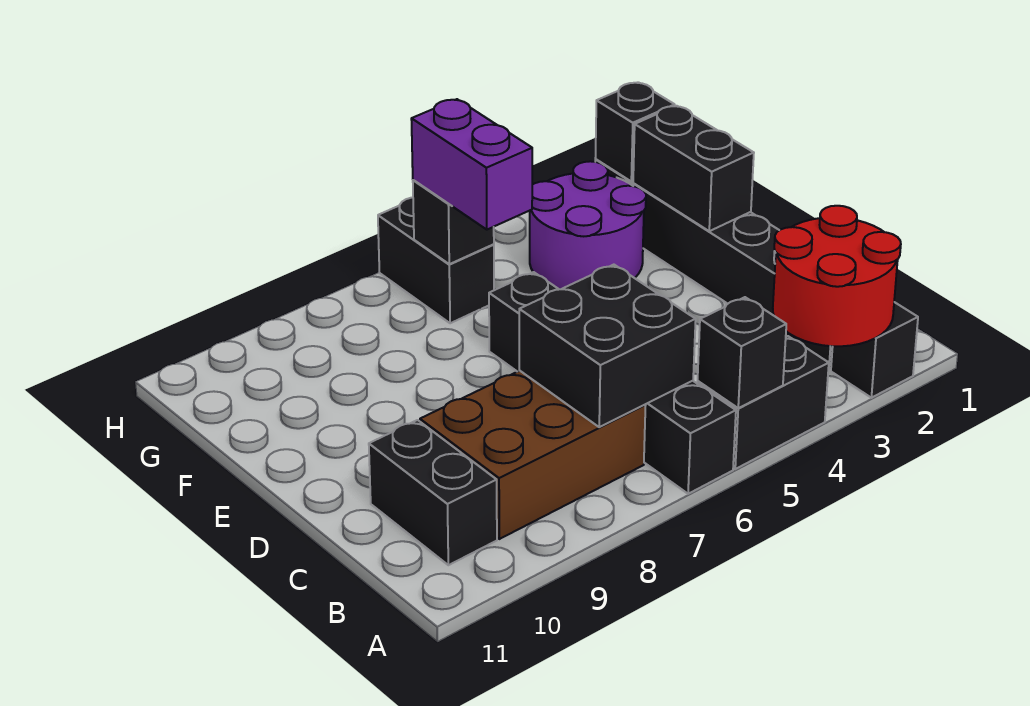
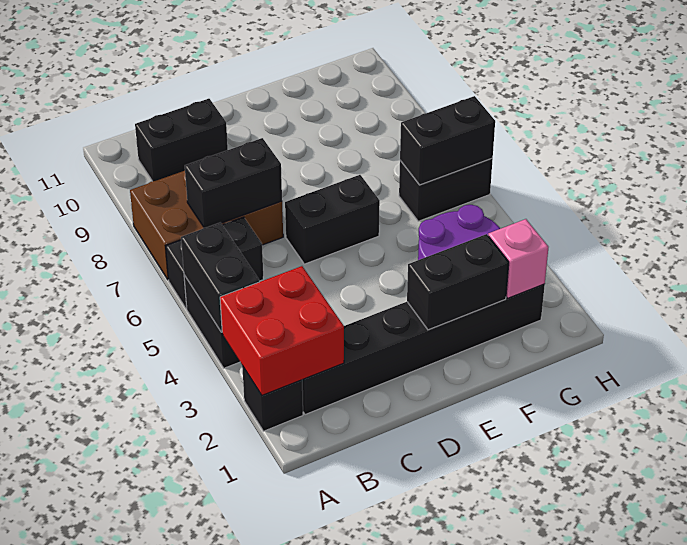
red round brick A2:B3 level 2 -> red brick A2:B3 level 2
black brick A5 level 2 -> black brick A4:A5 level 2
black brick B6:C7 level 2 -> black brick B7:C7 level 2
brown brick B7:C9 level 1 -> brown brick A7:C8 level 1
purple brick F6:G6 level 3 -> none
black brick G2 level 2 -> pink brick G2 level 2
black brick G6 level 2 -> black brick G6:H6 level 2

